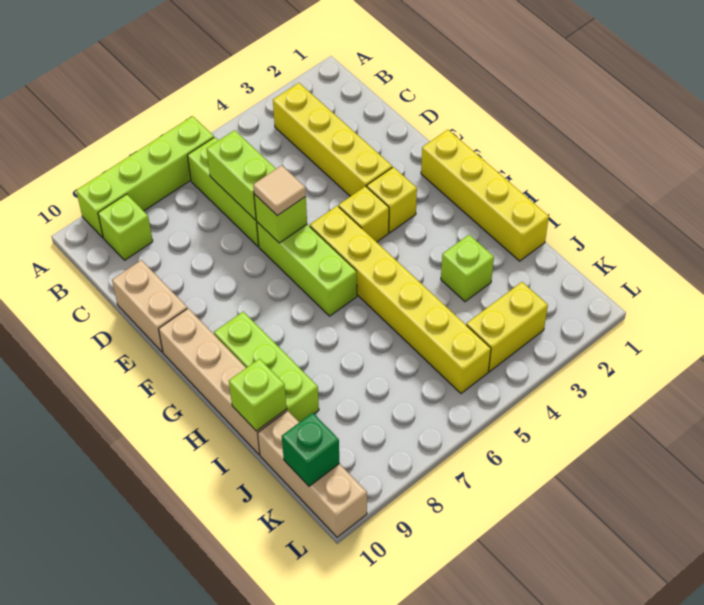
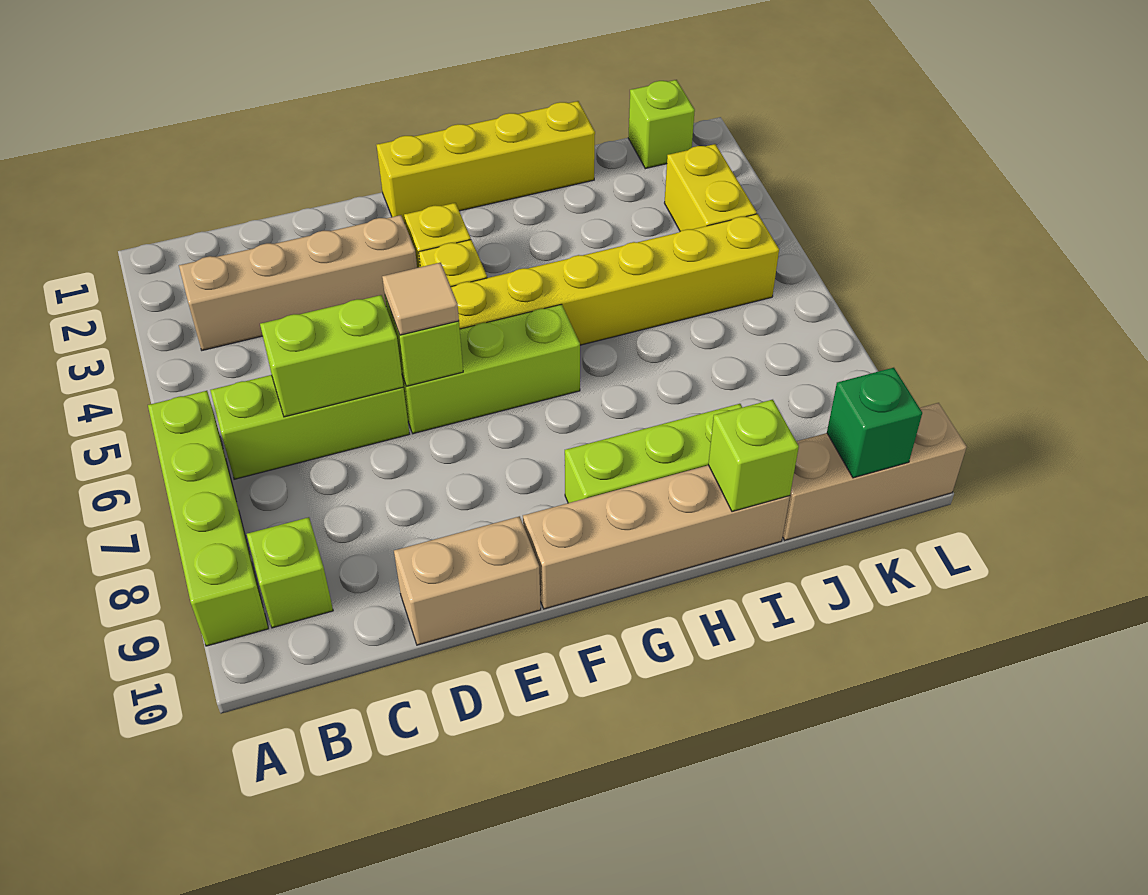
yellow brick B3:E3 level 1 -> tan brick B3:E3 level 1
lime brick I3 level 1 -> lime brick K1 level 1

